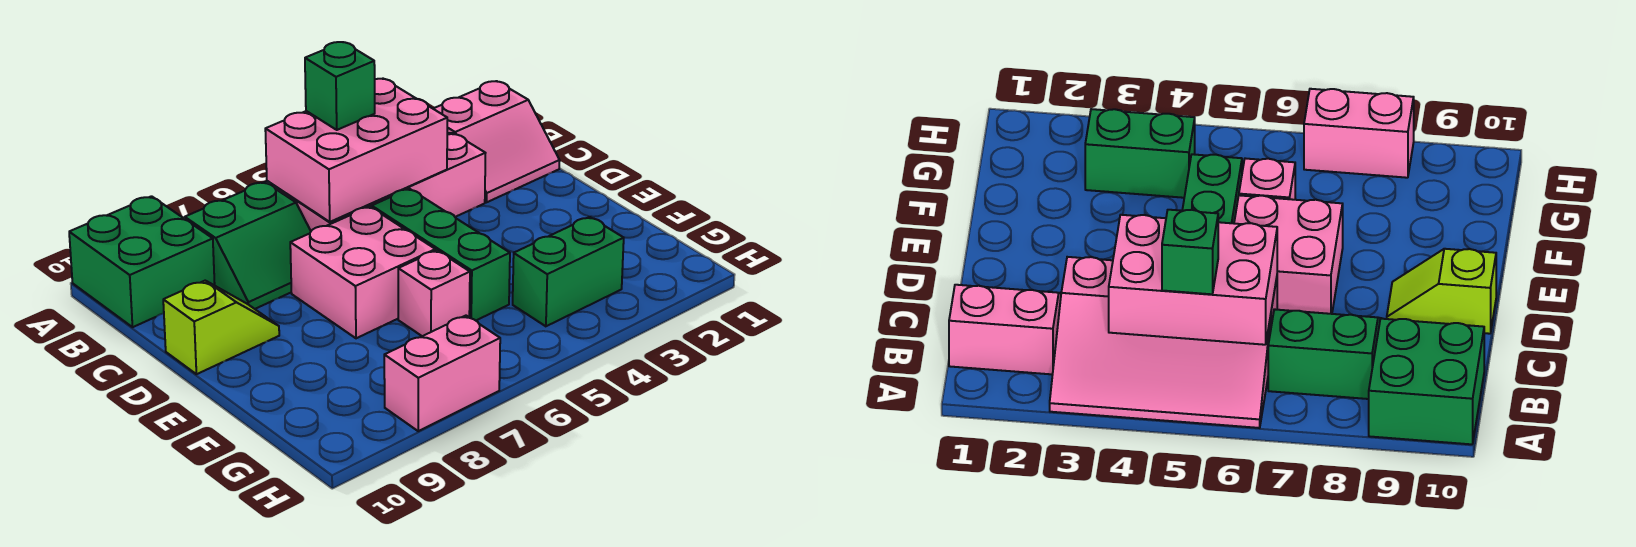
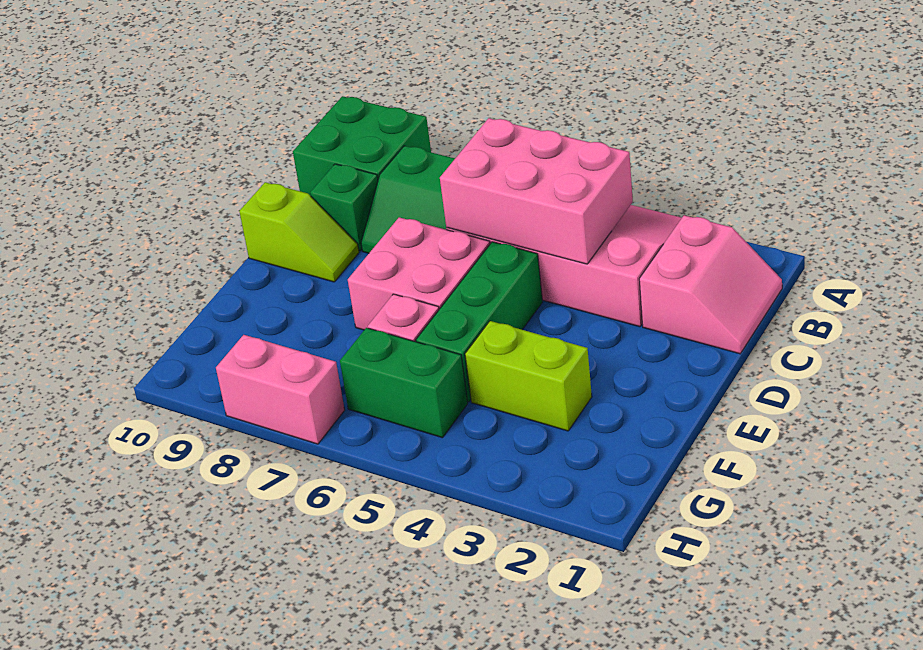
pink slope B1:C2 level 1 top B -> pink slope B1:C2 level 1 top 2
green brick B5 level 3 -> green brick C9 level 1
none -> lime brick F3:F4 level 1
green brick G3:G4 level 1 -> green brick G5:G6 level 1

